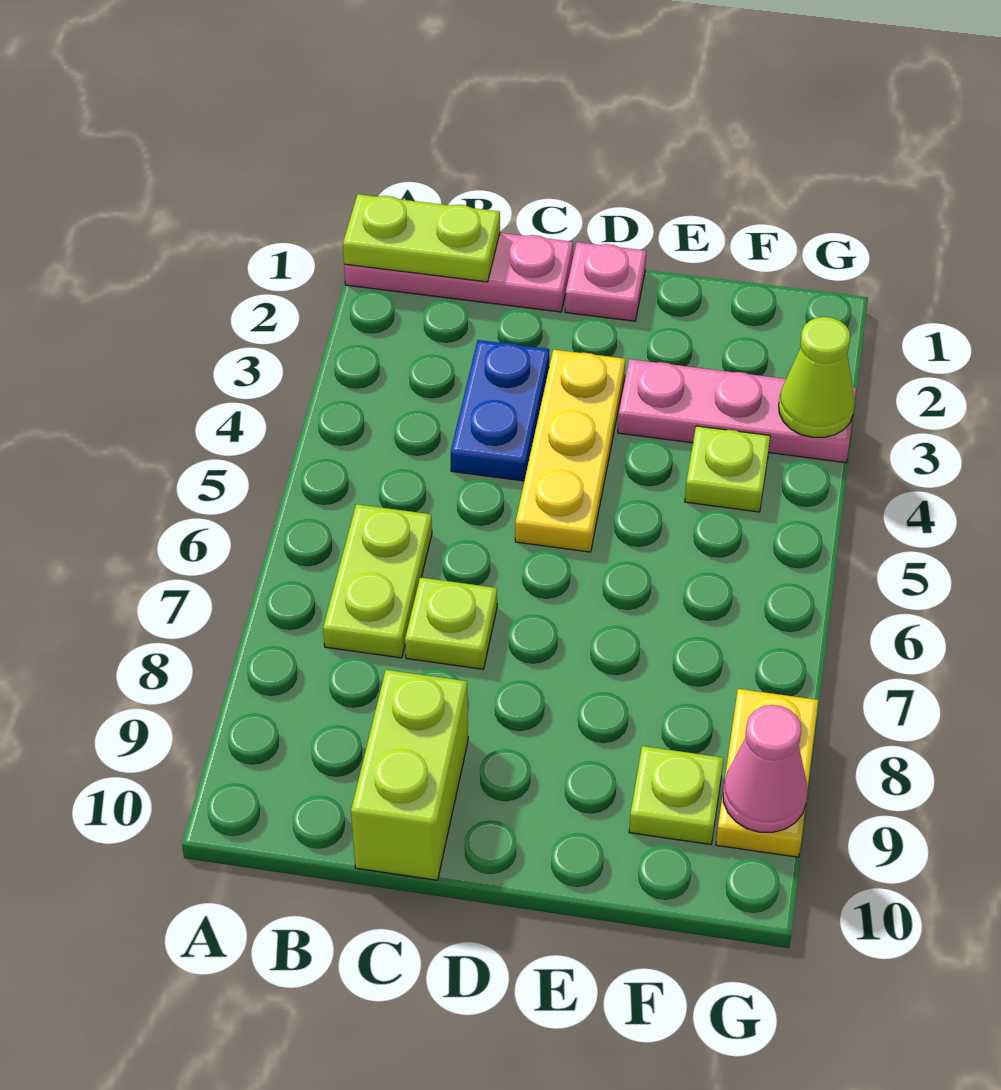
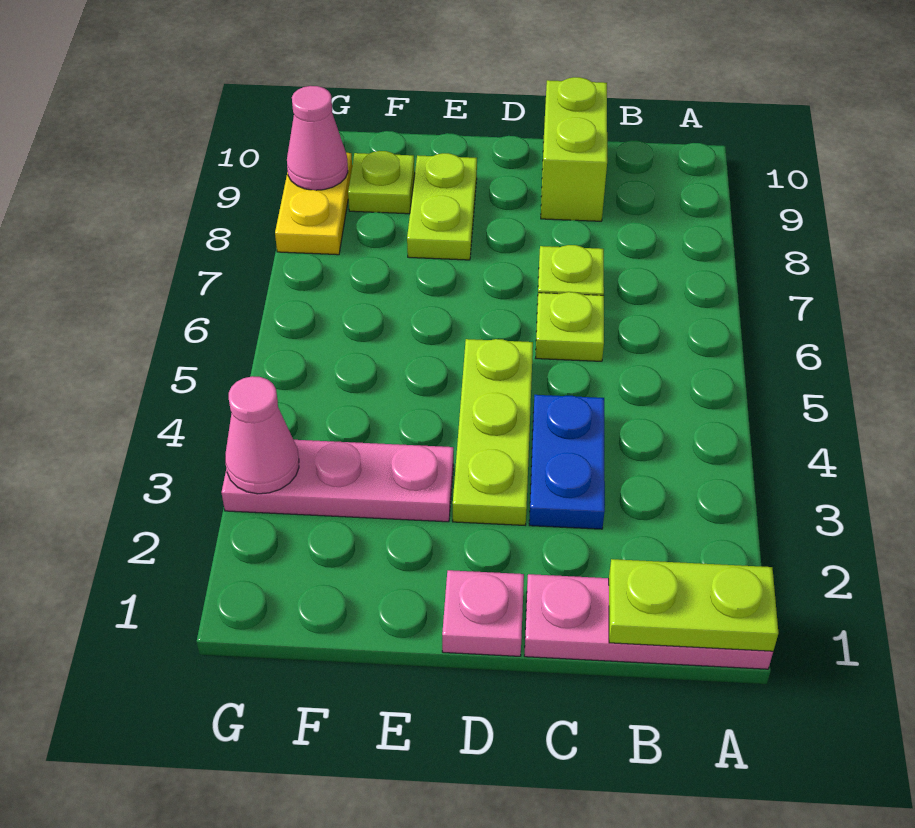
lime plate B6:B7 level 1 -> lime plate E8:E9 level 1
yellow plate D3:D5 level 1 -> lime plate D3:D5 level 1
lime plate F4 level 1 -> lime plate C6 level 1
lime cone G3 level 2 -> pink cone G3 level 2

